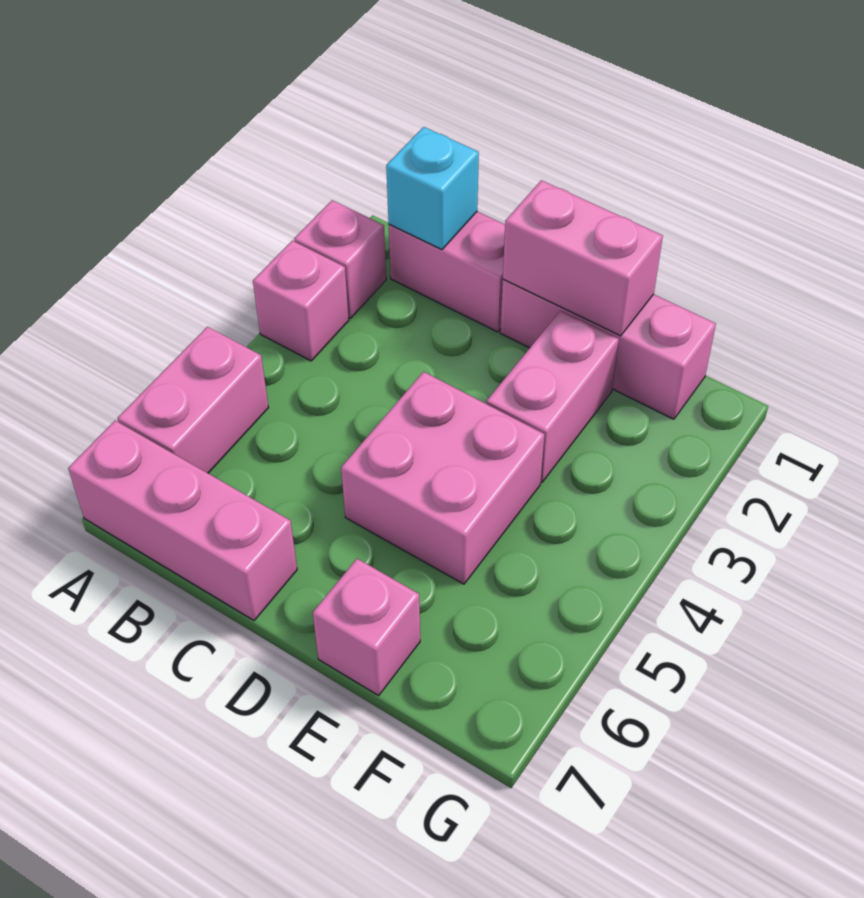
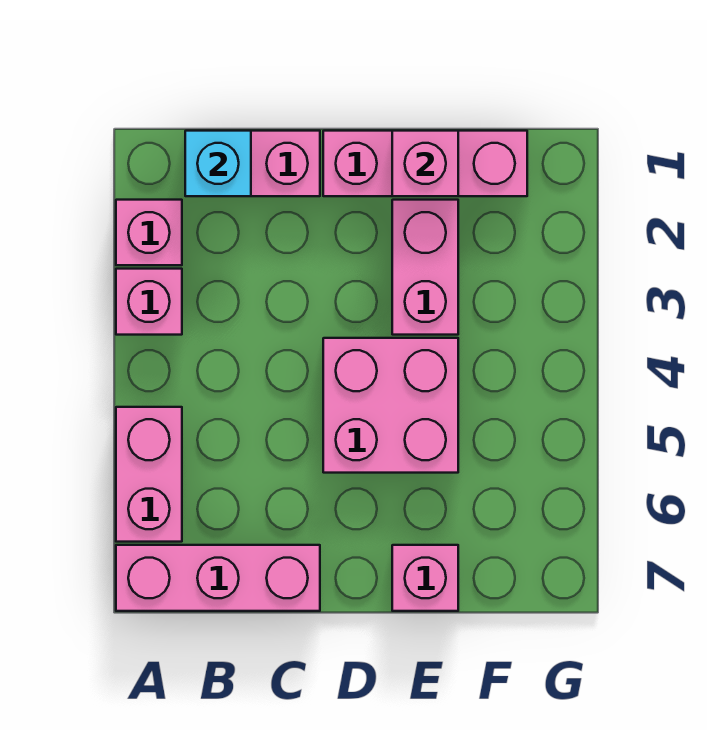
pink brick D1:E1 level 2 -> pink brick E1 level 2

